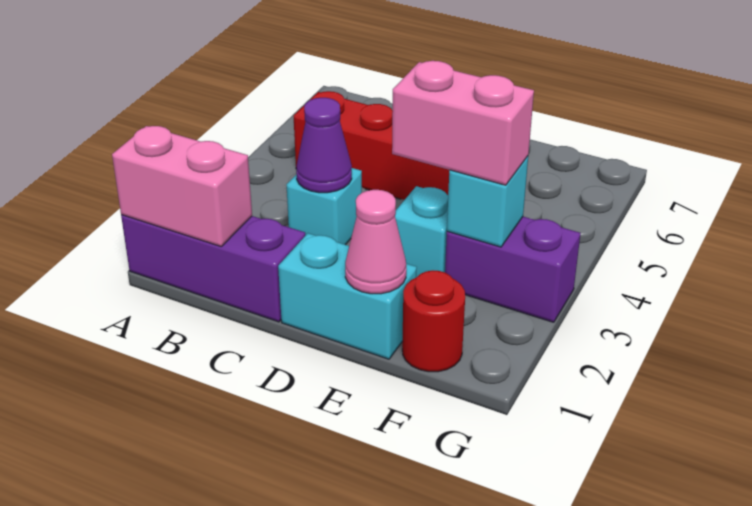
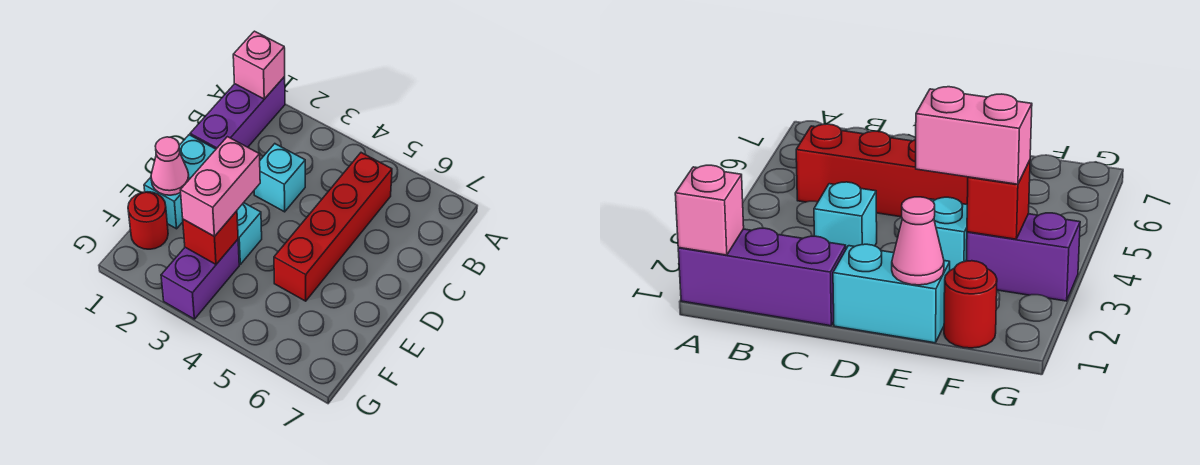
pink brick A1:B1 level 2 -> pink brick A1 level 2
purple cone C3 level 2 -> none
cyan brick F3 level 2 -> red brick F3 level 2

